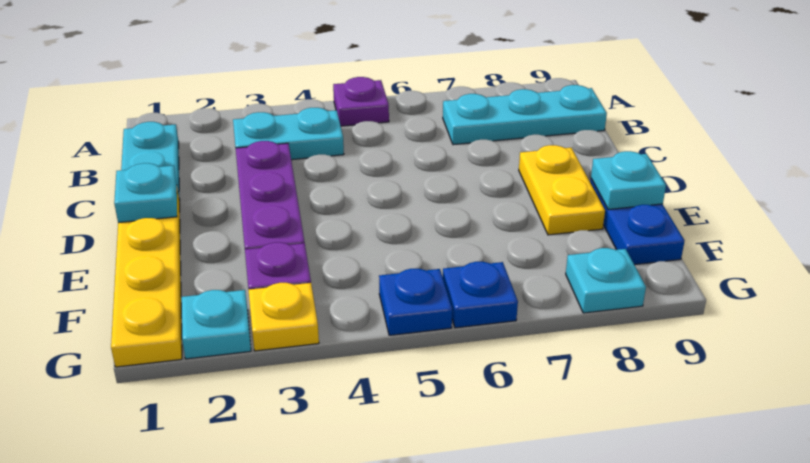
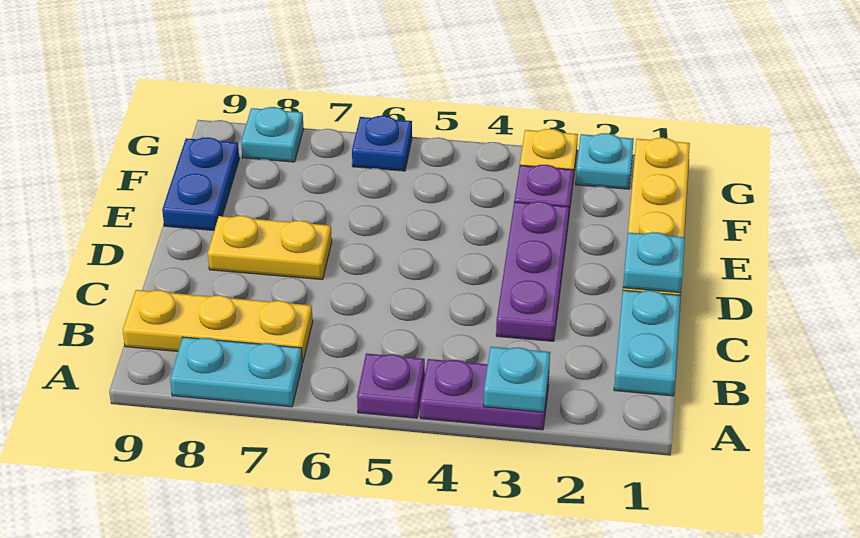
none -> purple plate A3:A4 level 1
cyan plate B3:B4 level 1 -> cyan plate A7:A8 level 1
cyan plate B7:B9 level 1 -> yellow plate B7:B9 level 1
yellow plate D8:E8 level 1 -> yellow plate D7:D8 level 1
cyan plate E9 level 2 -> cyan plate A3 level 2
blue plate G5 level 1 -> none

